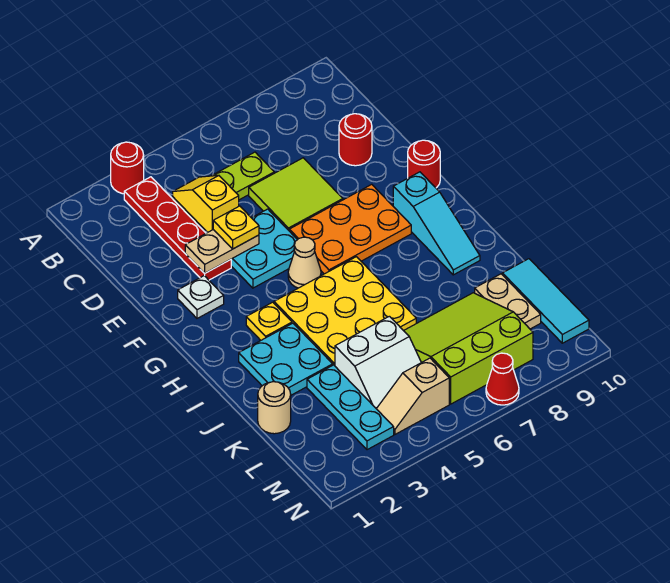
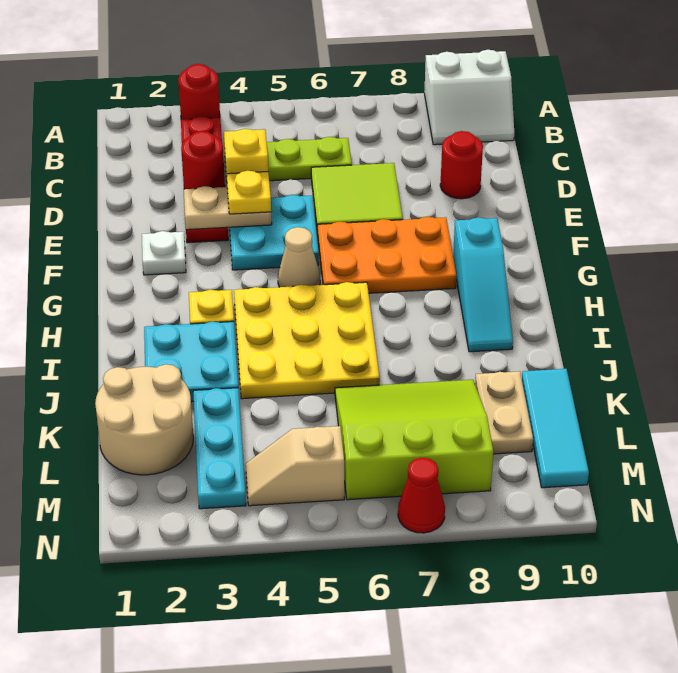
red round brick F10 level 1 -> red round brick D3 level 2
tan round brick K1 level 1 -> tan round brick K1:L2 level 1
white slope K4:L5 level 1 top K -> white slope A9:B10 level 1 top A

